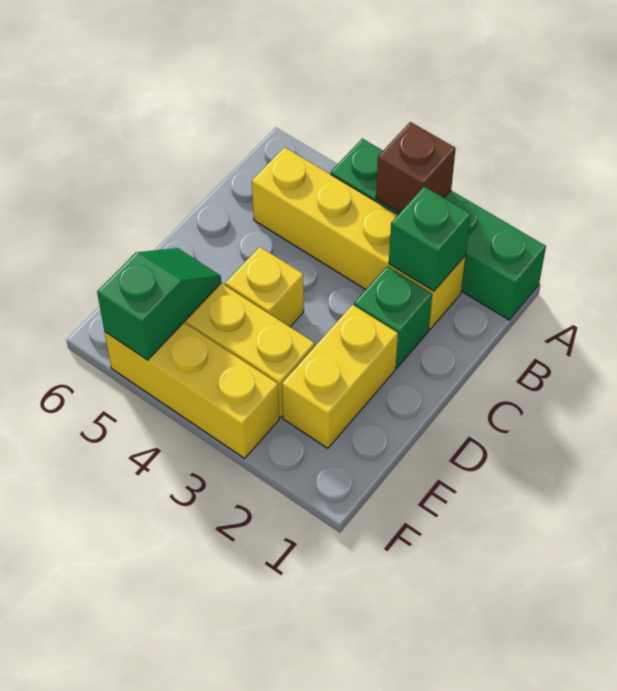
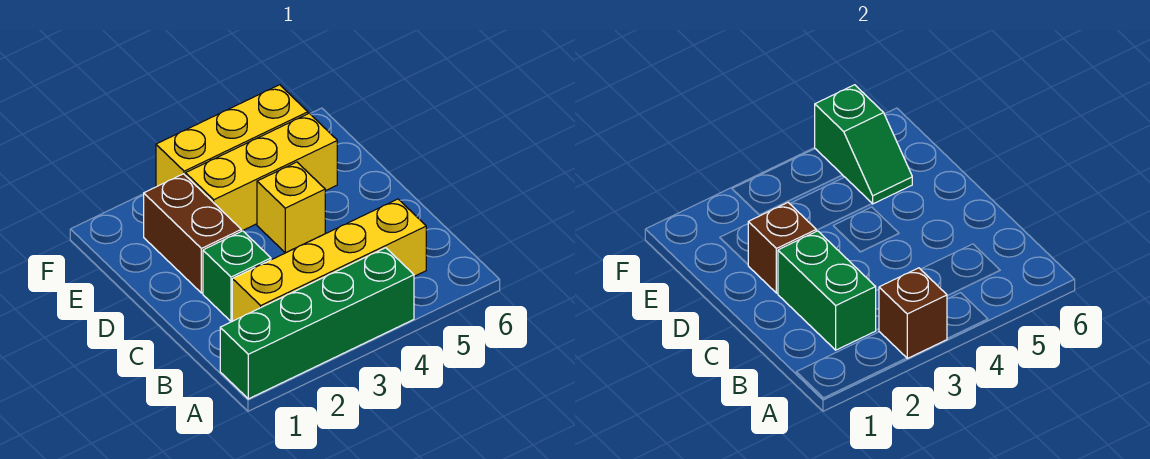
green brick B2 level 2 -> green brick B2:C2 level 2
yellow brick D2:E2 level 1 -> brown brick D2:E2 level 1
none -> brown brick D2 level 2

